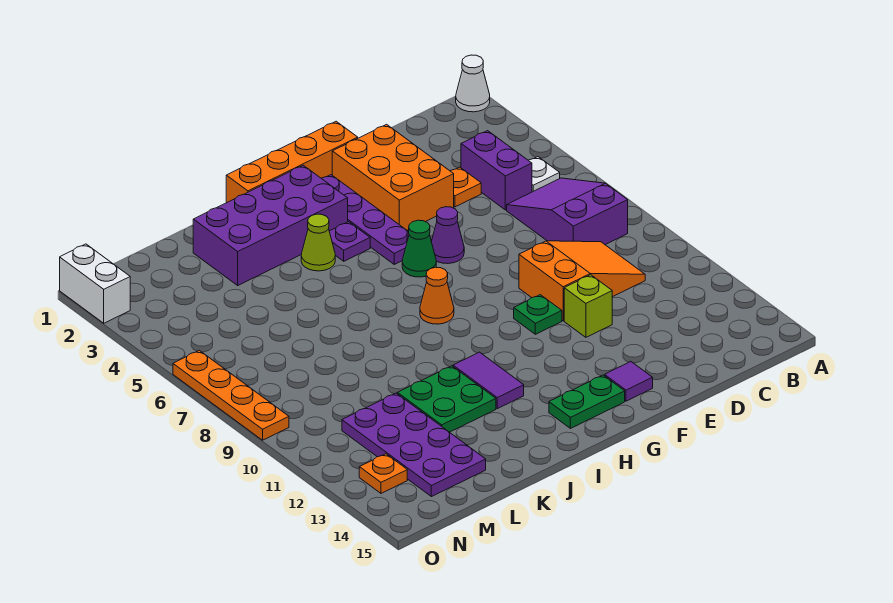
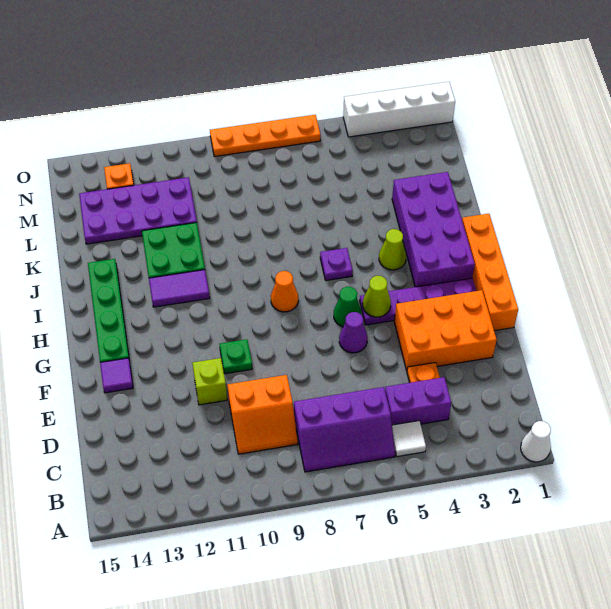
white plate B5 level 1 -> white tile B5 level 1
purple slope B6:C8 level 1 top 8 -> purple slope B6:C8 level 1 top C
orange slope C9:E10 level 1 top E -> orange slope C9:D10 level 1 top D
none -> lime cone G5 level 2
green plate G14:H14 level 1 -> green plate G14:J14 level 1
purple plate H4 level 1 -> purple plate I6 level 1
white brick O1:O2 level 1 -> white brick O1:O4 level 1

